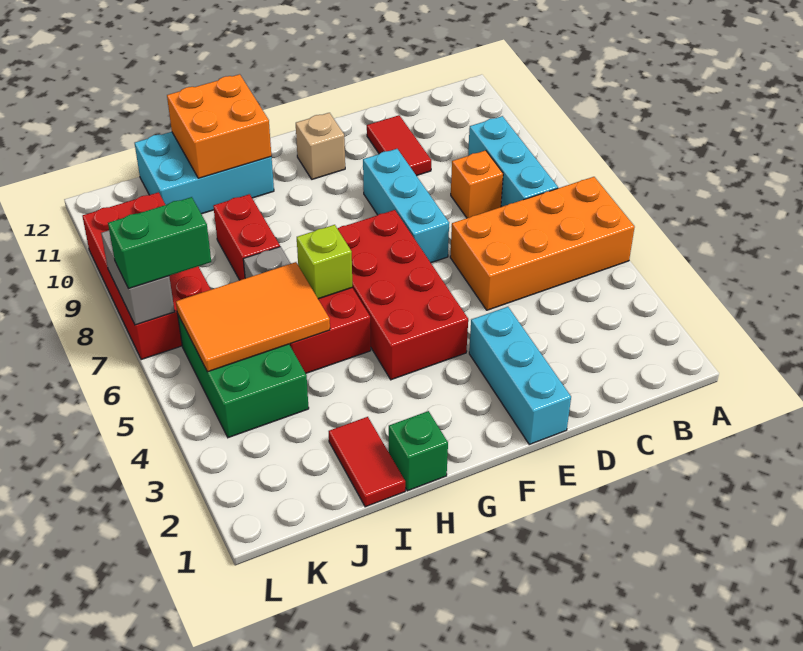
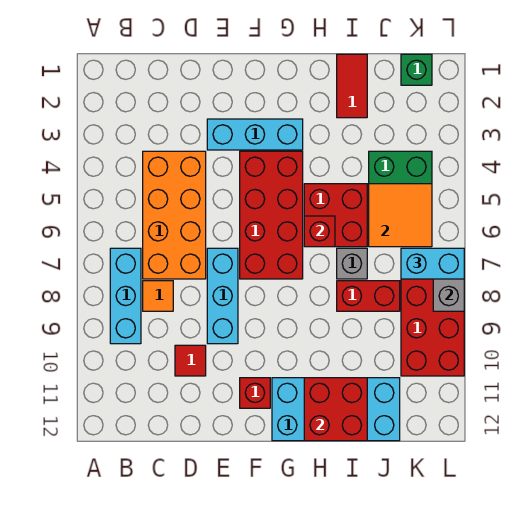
orange brick A5:D6 level 1 -> orange brick C4:D7 level 1
orange brick C8 level 1 -> orange tile C8 level 1
red tile D10:D11 level 1 -> red tile D10 level 1
cyan brick E1:E3 level 1 -> cyan brick E3:G3 level 1
tan brick F11 level 1 -> red brick F11 level 1
green brick H1 level 1 -> green brick K1 level 1
lime brick H6 level 2 -> red brick H6 level 2
cyan brick H11:J12 level 1 -> cyan brick G11:J12 level 1
orange brick H11:I12 level 2 -> red brick H11:I12 level 2
orange tile I5:K6 level 2 -> orange tile J5:K6 level 2
red brick I8:I9 level 1 -> red brick I8:J8 level 1
green brick K7:L7 level 3 -> cyan brick K7:L7 level 3

